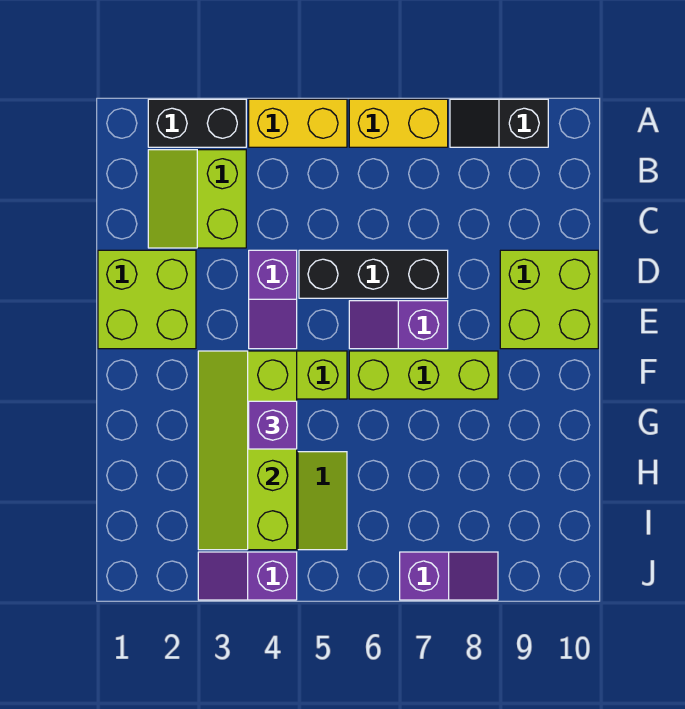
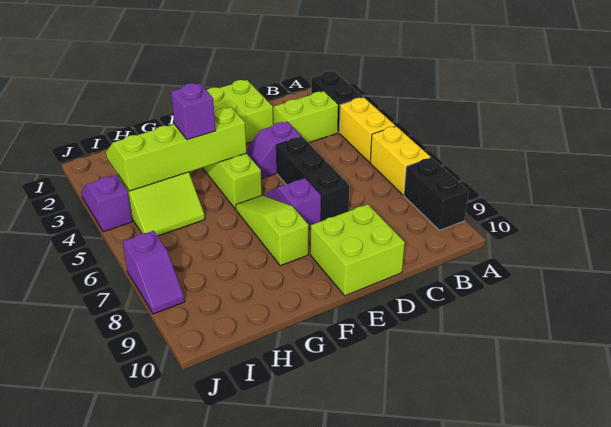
black slope A8:A9 level 1 top 9 -> black brick A8:A9 level 1
lime brick F6:F8 level 1 -> lime slope F6:F8 level 1 top 8

